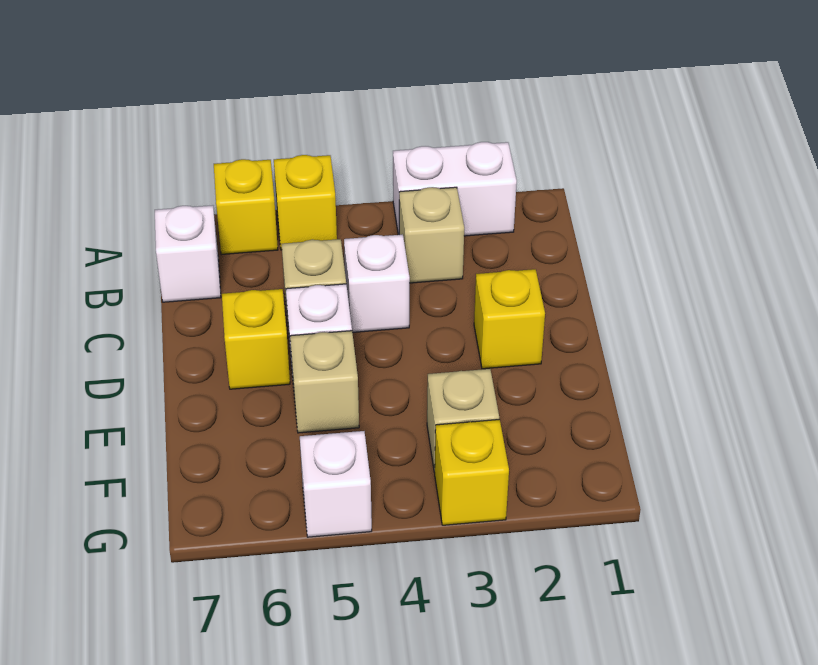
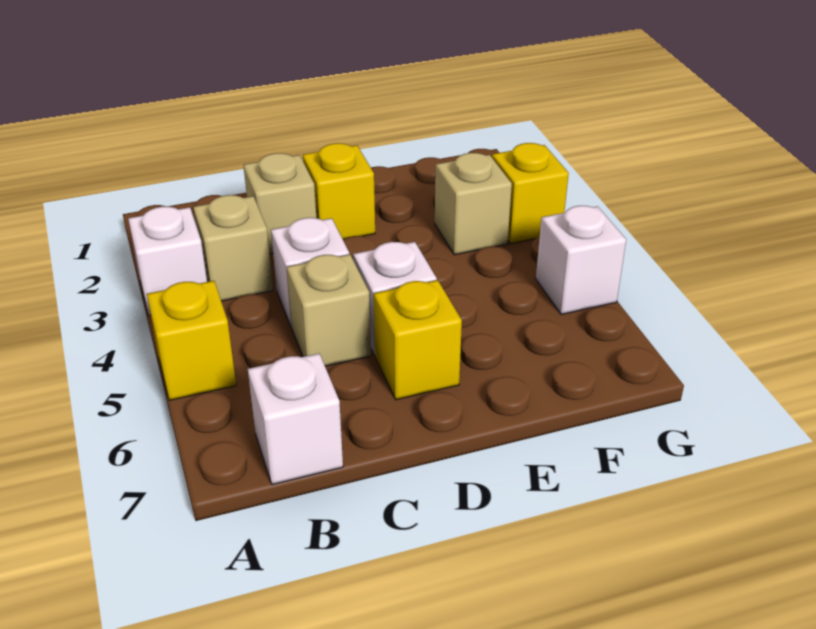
white brick A2:A3 level 1 -> white brick A3 level 1
yellow brick A6 level 1 -> none
tan brick E5 level 1 -> tan brick C2 level 1

